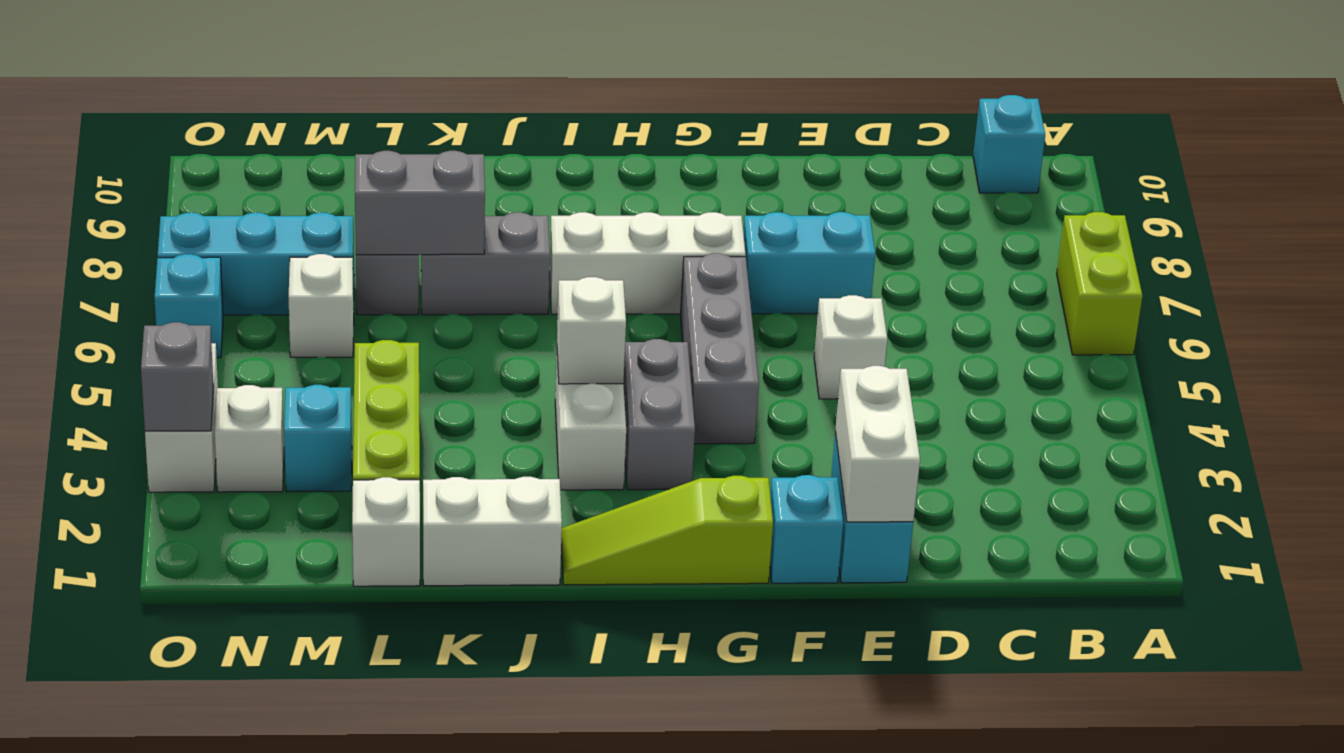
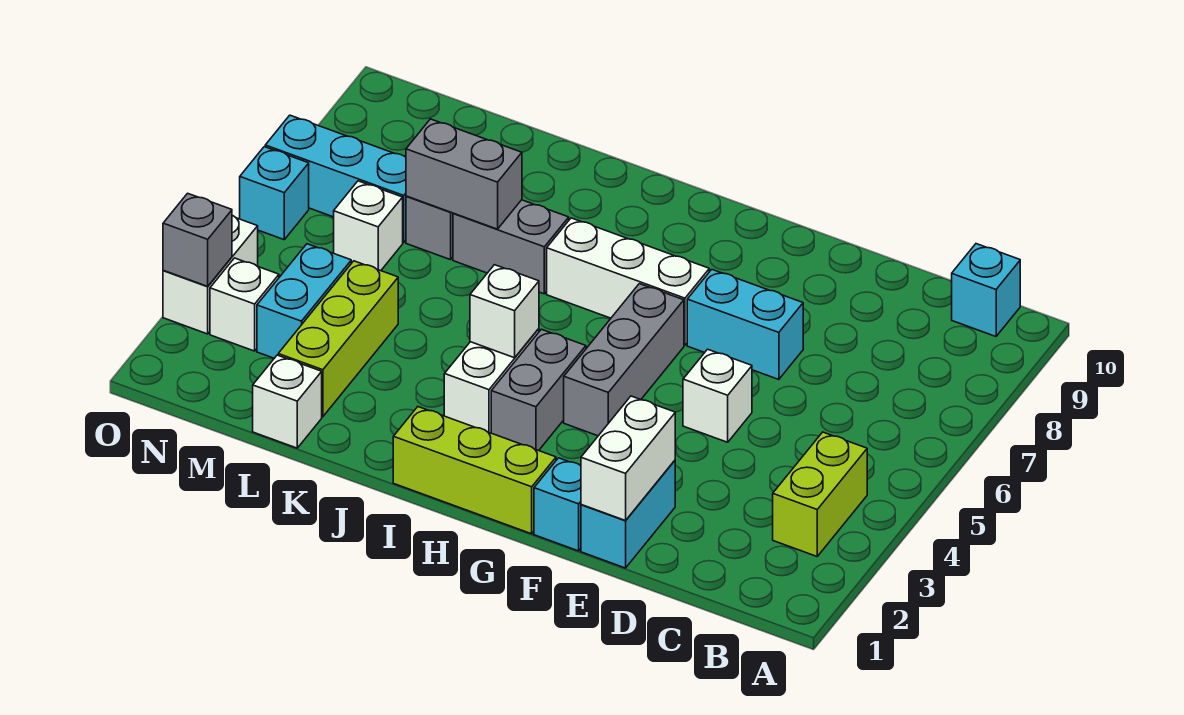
lime brick A6:A7 level 1 -> lime brick B3:B4 level 1
lime slope G1:I1 level 1 top G -> lime brick G1:I1 level 1
white brick J1:K1 level 1 -> none
cyan brick M3 level 1 -> cyan brick M3:M4 level 1

